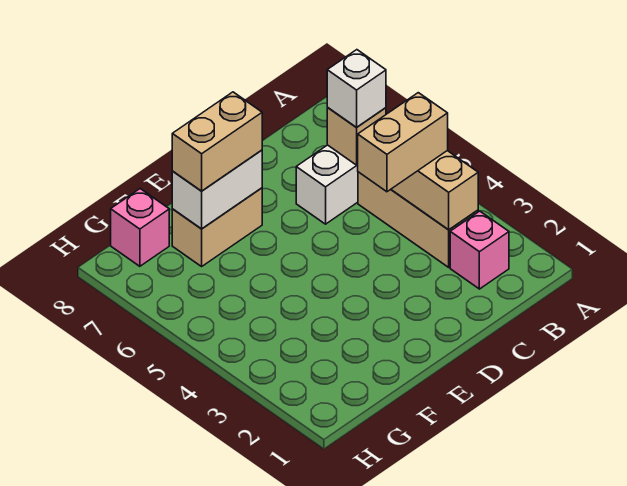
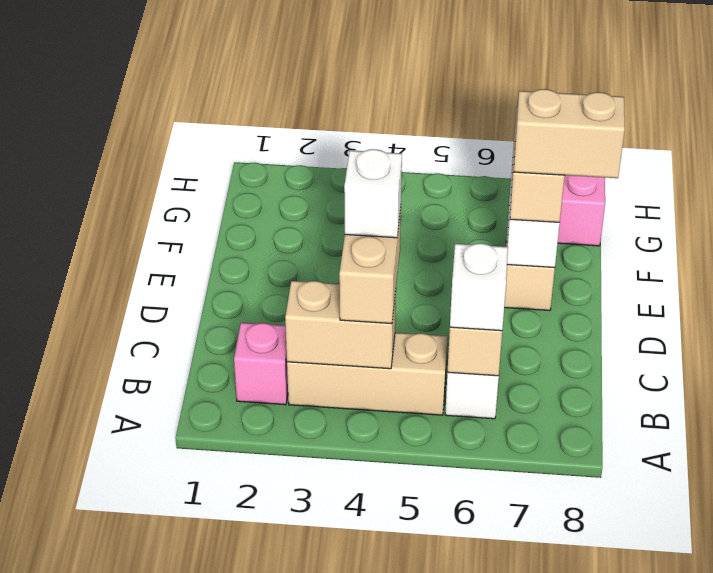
none -> white brick C4 level 4
none -> tan brick E7:E8 level 4

